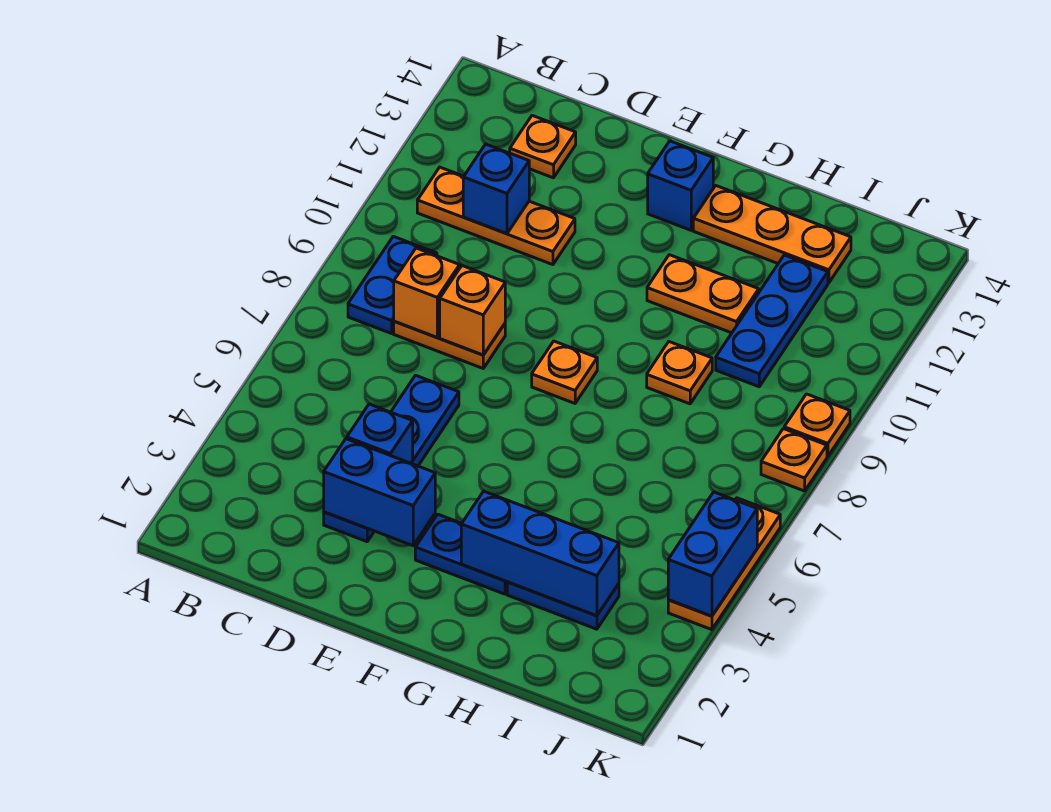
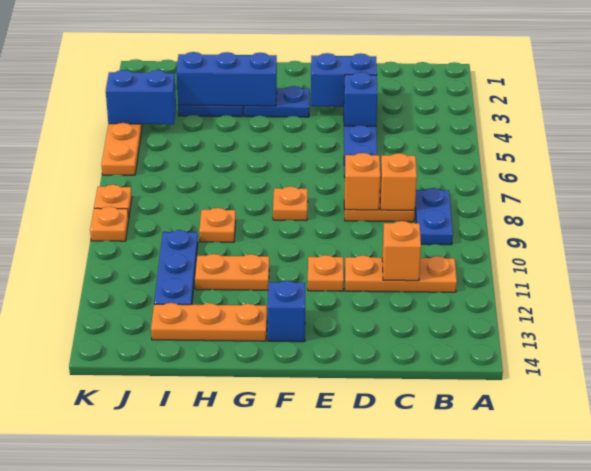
blue brick C11 level 2 -> orange brick C11 level 2
orange plate C13 level 1 -> orange plate E11 level 1
blue brick K4:K5 level 2 -> blue brick J4:K4 level 2

